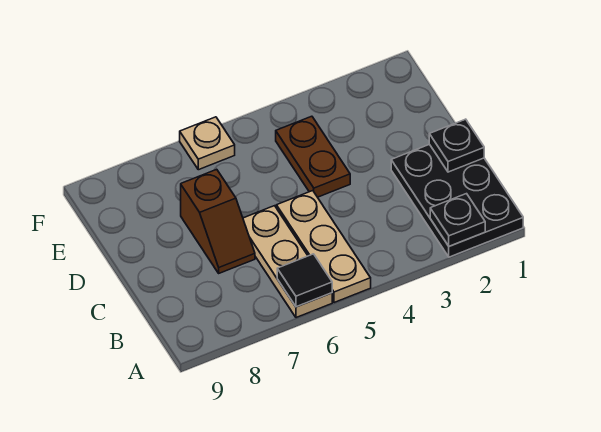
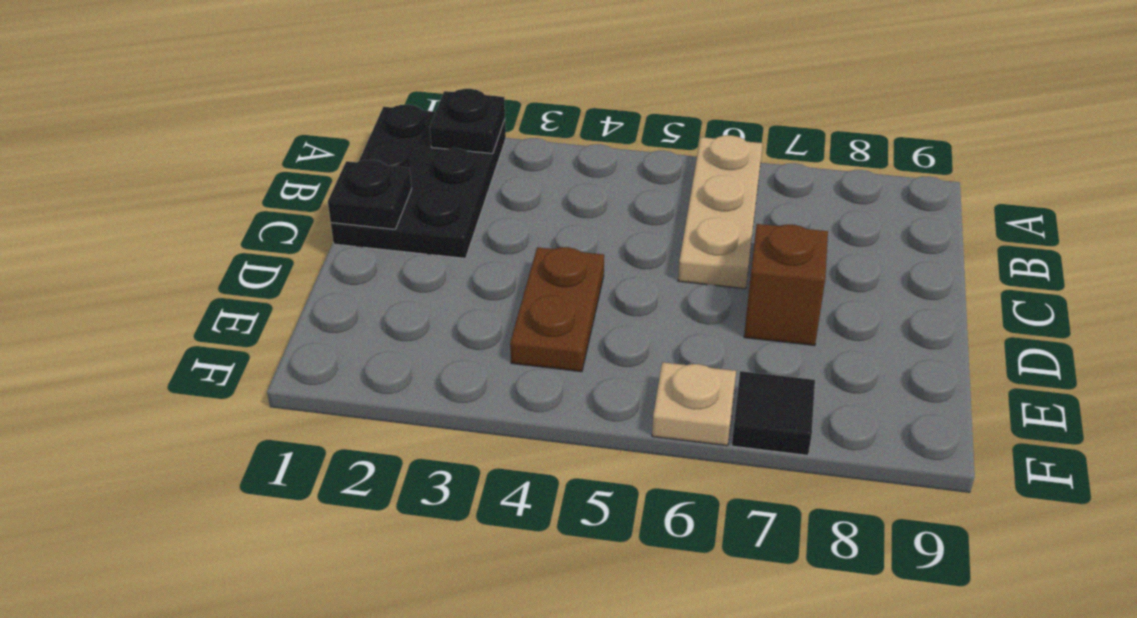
tan plate A5:C5 level 1 -> none
black tile A6 level 2 -> black tile F7 level 1

